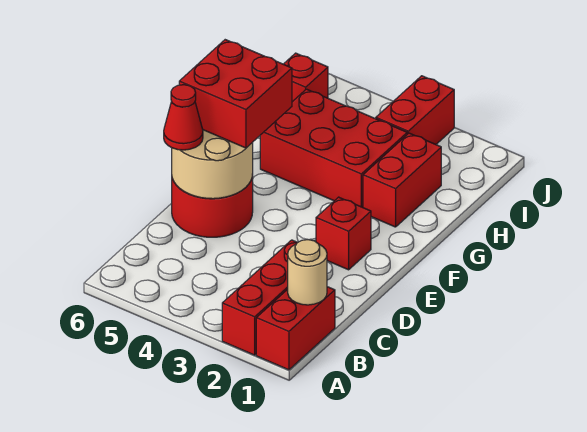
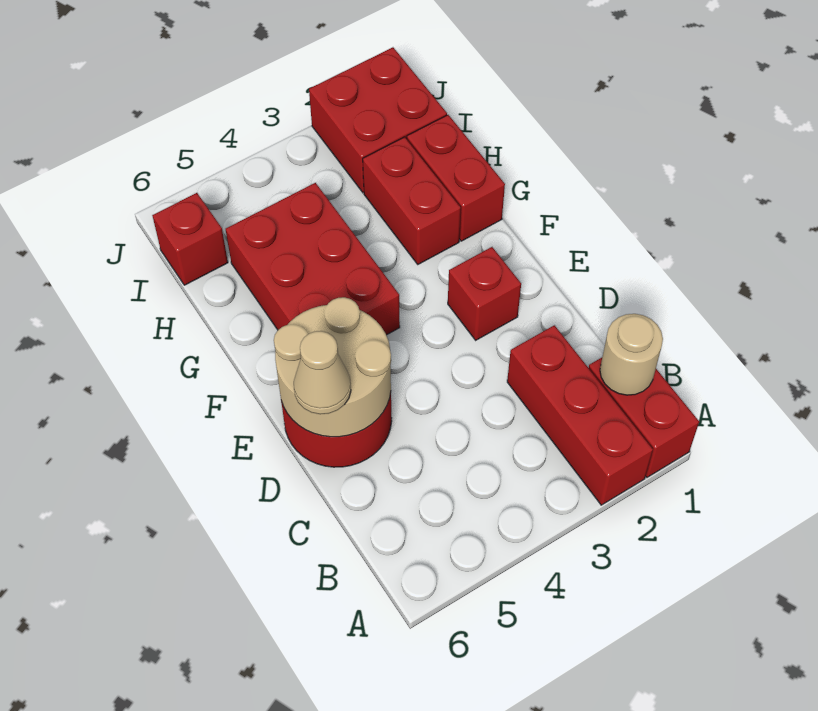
red cone D6 level 3 -> tan cone D6 level 3
red brick E5:F6 level 3 -> red brick I1:J2 level 1
red brick G3:H5 level 1 -> red brick F4:H5 level 1
red brick I3:J3 level 1 -> red brick G1:H1 level 1

